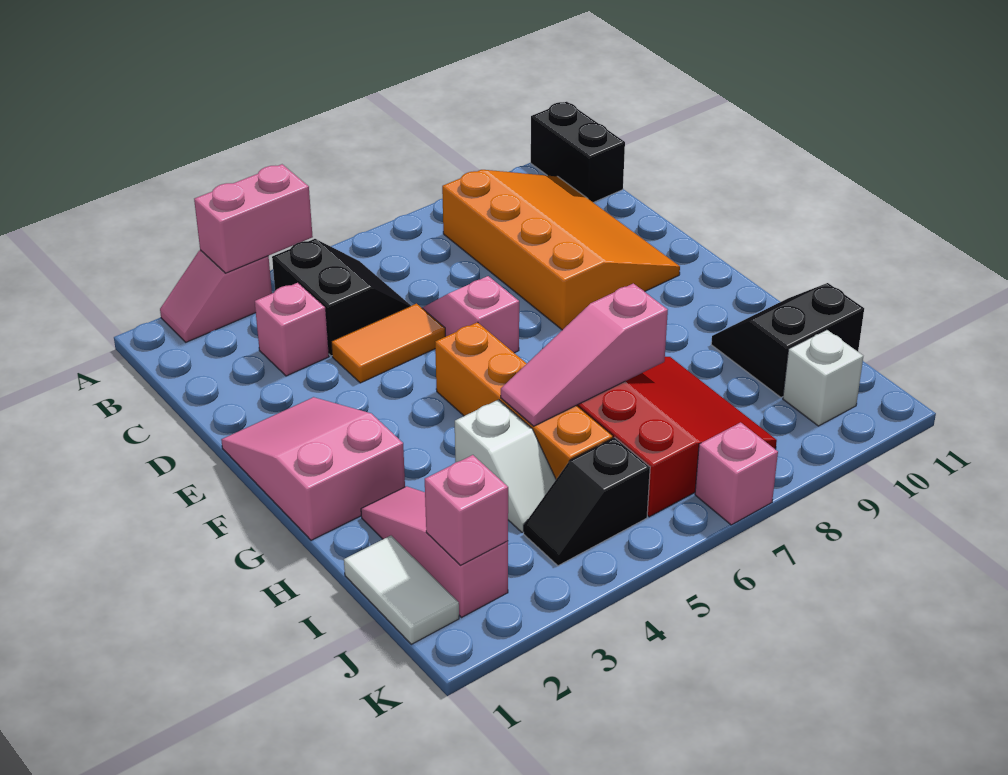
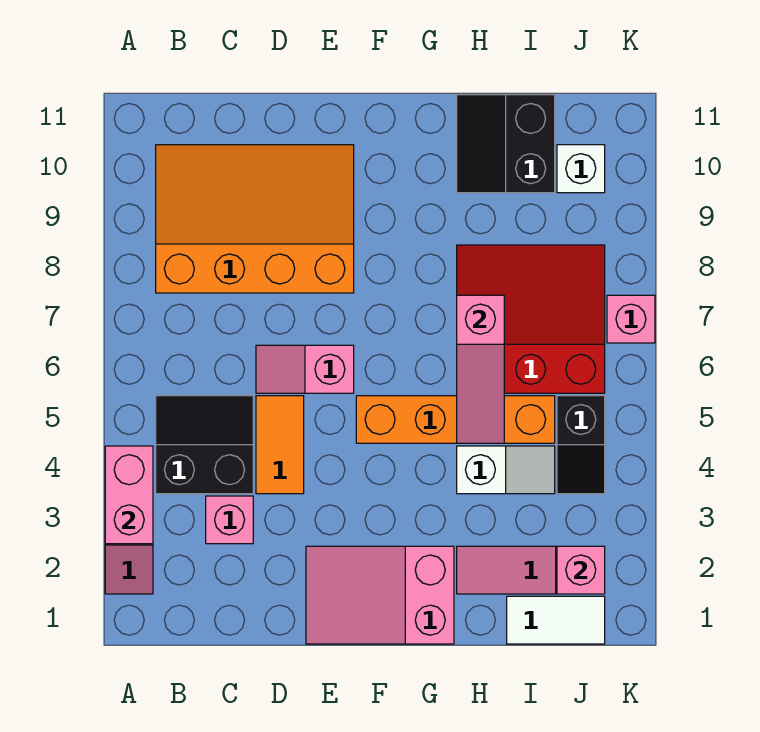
black brick A11:B11 level 1 -> none

